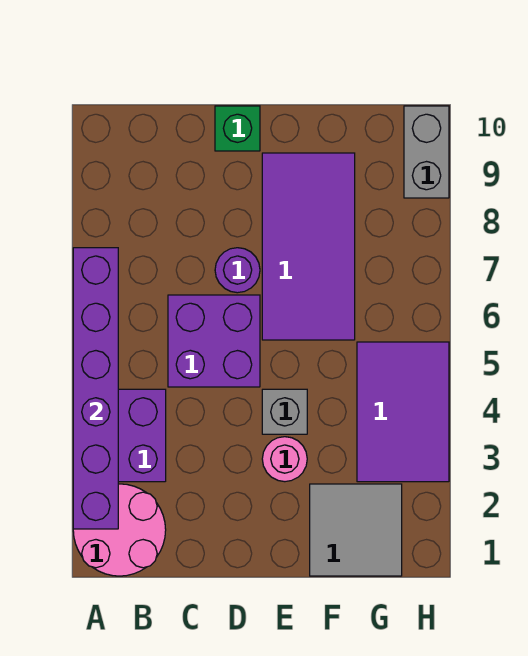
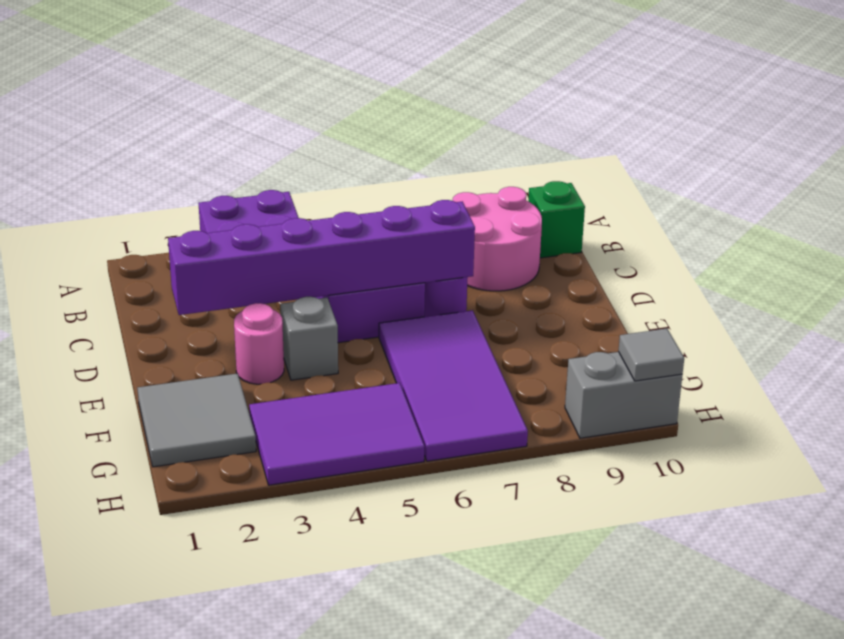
pink round brick A1:B2 level 1 -> pink round brick B8:C9 level 1
purple brick A2:A7 level 2 -> purple brick D2:D7 level 2
green brick D10 level 1 -> green brick B10 level 1
purple tile E6:F9 level 1 -> purple tile E6:H7 level 1
none -> grey tile H10 level 2

